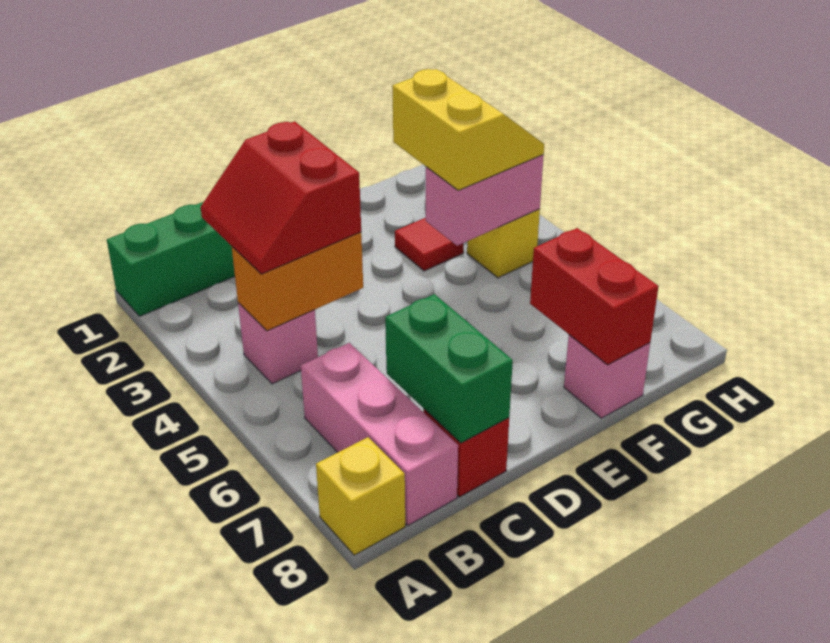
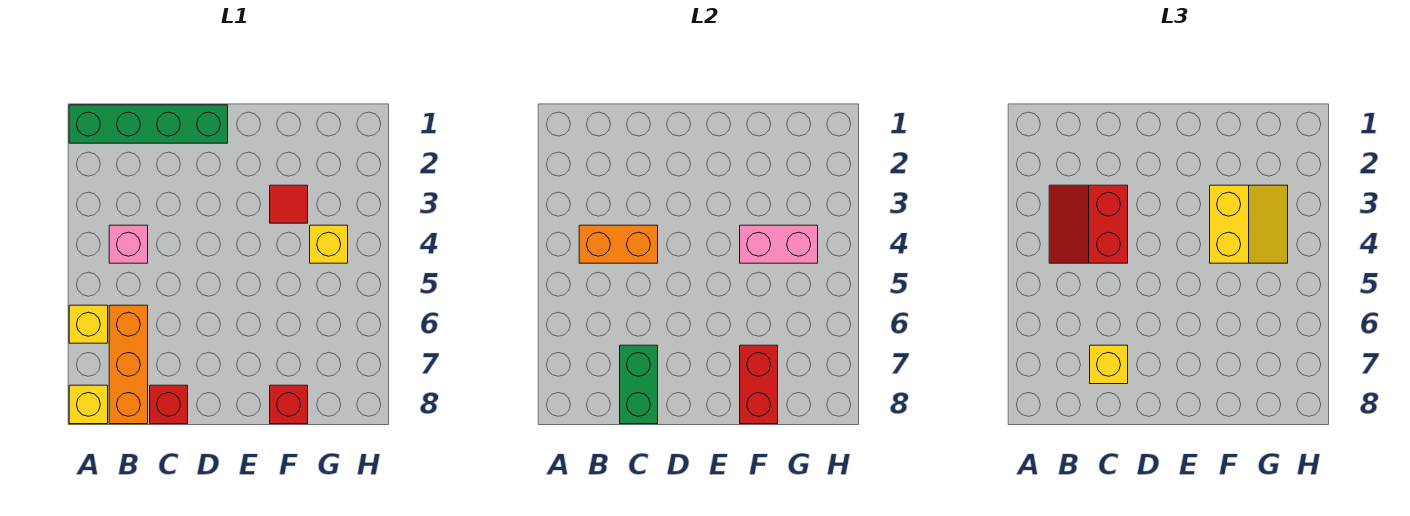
none -> yellow brick A6 level 1
pink brick B6:B8 level 1 -> orange brick B6:B8 level 1
none -> yellow brick C7 level 3
pink brick F8 level 1 -> red brick F8 level 1

